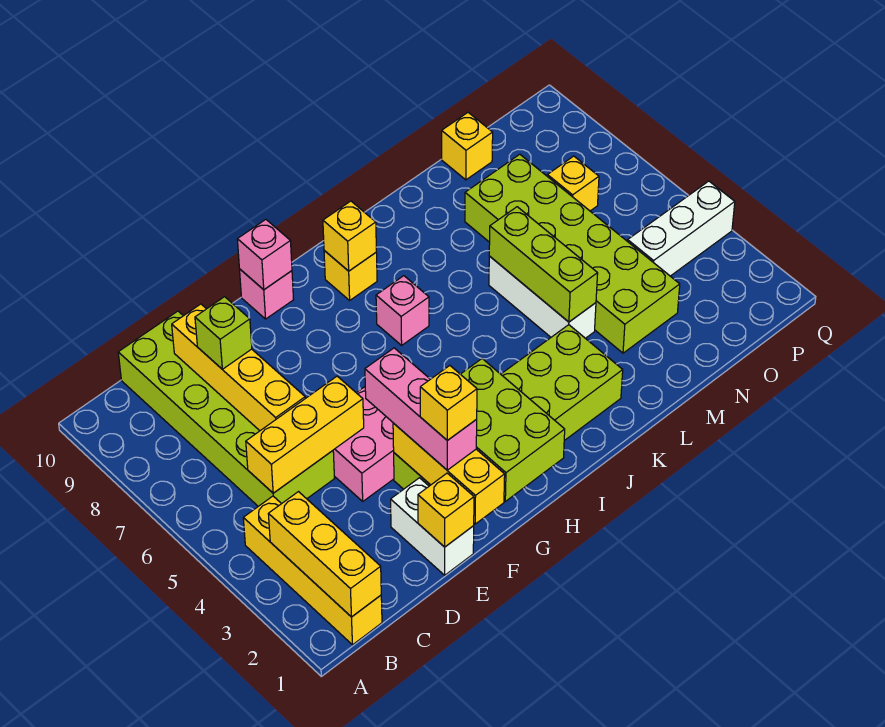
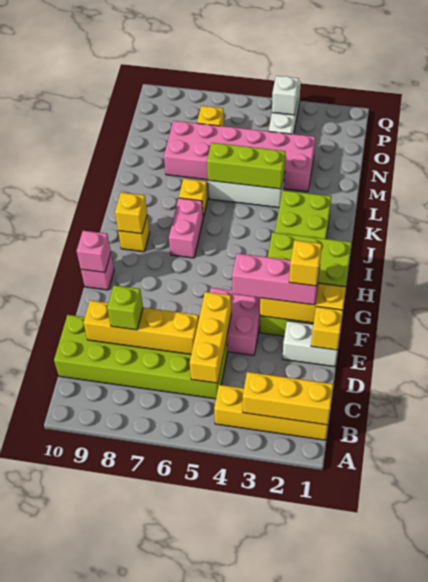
pink brick I7 level 1 -> pink brick I7:J7 level 1
lime brick M3:N8 level 1 -> pink brick M3:N8 level 1
yellow brick N10 level 1 -> yellow brick K7 level 1
none -> white brick P4 level 2

